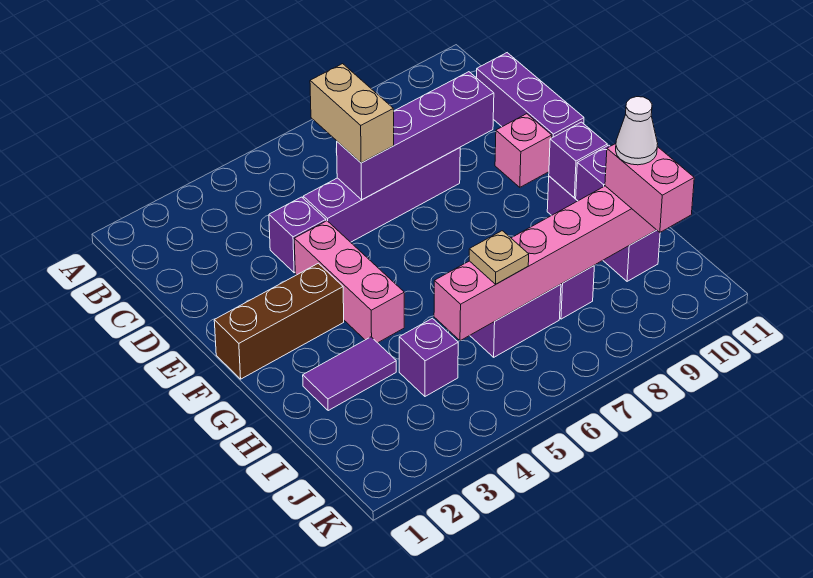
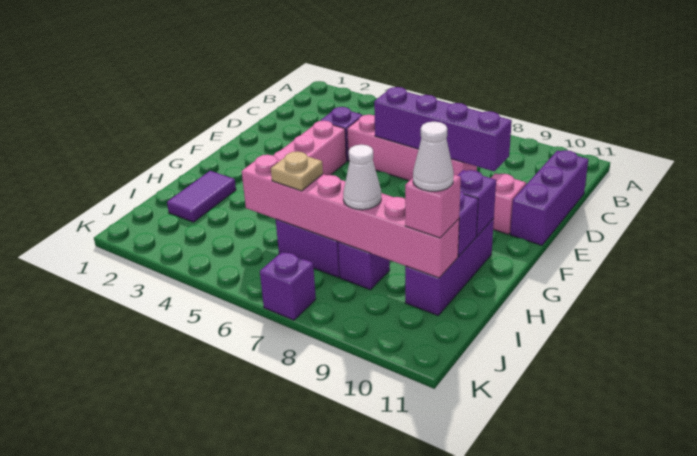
tan brick C6:D6 level 3 -> none
purple brick D5:D8 level 1 -> pink brick D5:D8 level 1
brown brick F1:F3 level 1 -> none
purple tile H2:H3 level 1 -> purple tile H2:I2 level 1
purple brick I4 level 1 -> purple brick K7 level 1
none -> white cone I8 level 3
pink brick I10:J10 level 3 -> pink brick I10 level 3

